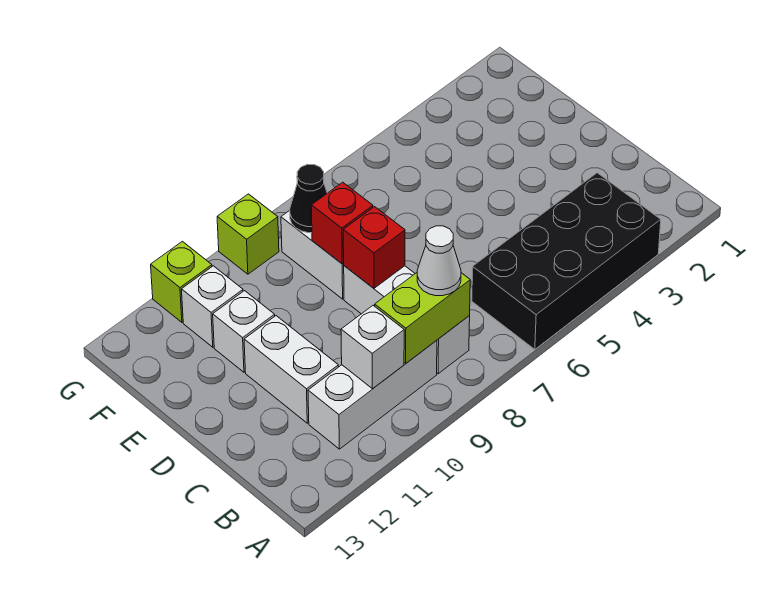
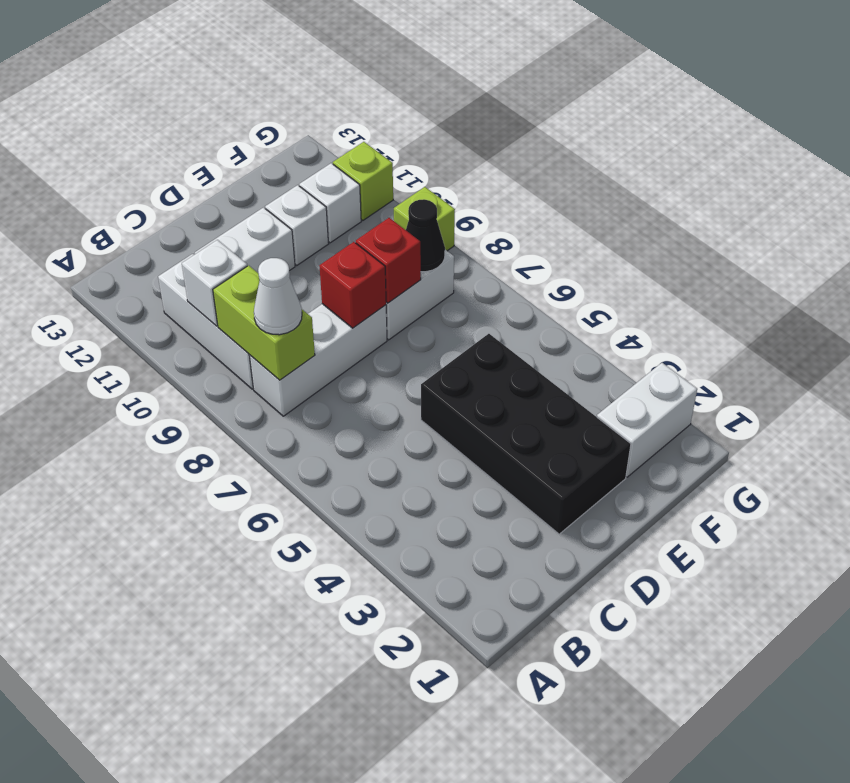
black brick A3:B6 level 1 -> black brick D2:E5 level 1
none -> white brick F2:G2 level 1

